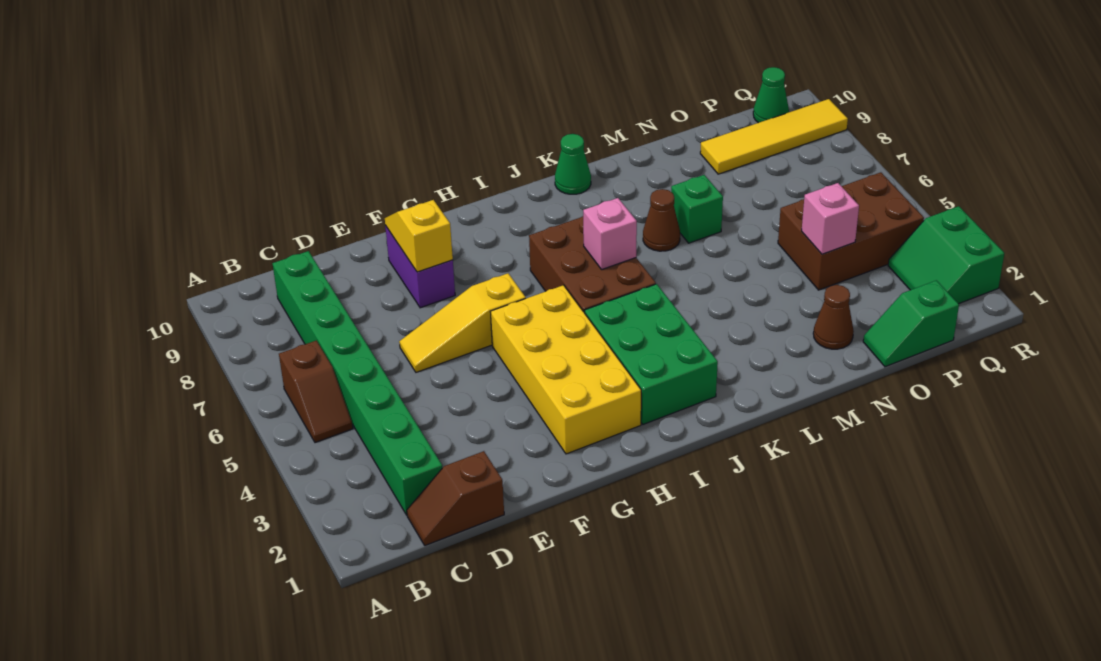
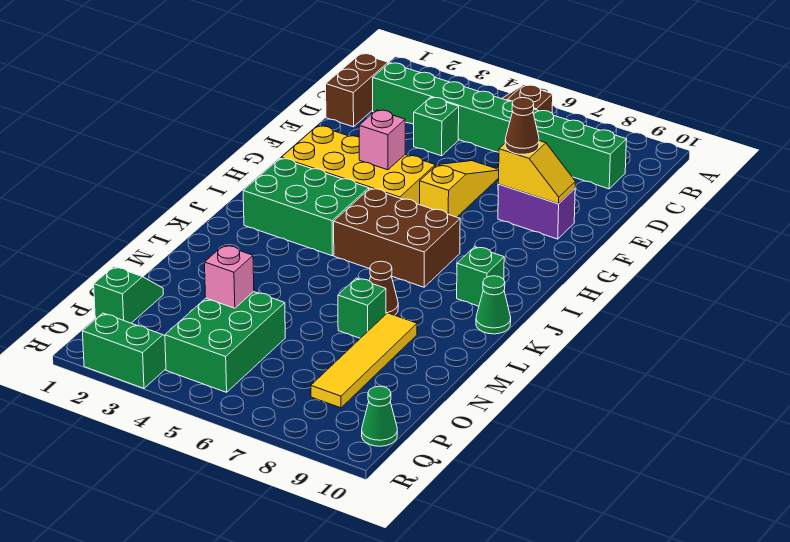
brown slope C1:D1 level 1 top D -> brown brick C1:D1 level 1
none -> green brick D4 level 1
pink brick J6 level 2 -> pink brick G4 level 2
none -> green brick J9 level 1
brown cone N2 level 1 -> brown cone F8 level 3
brown brick O4:Q5 level 1 -> green brick O4:Q5 level 1
yellow tile O9:R9 level 1 -> yellow tile M8:P8 level 1

